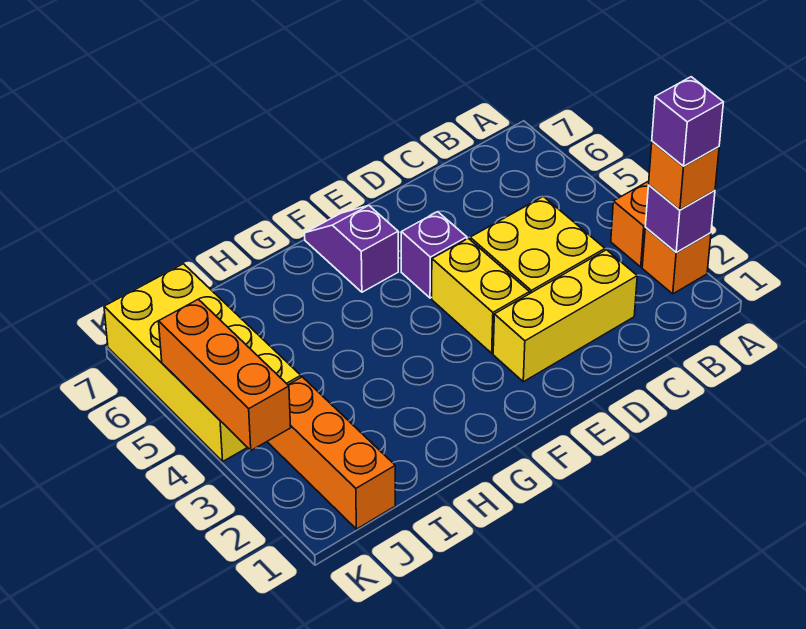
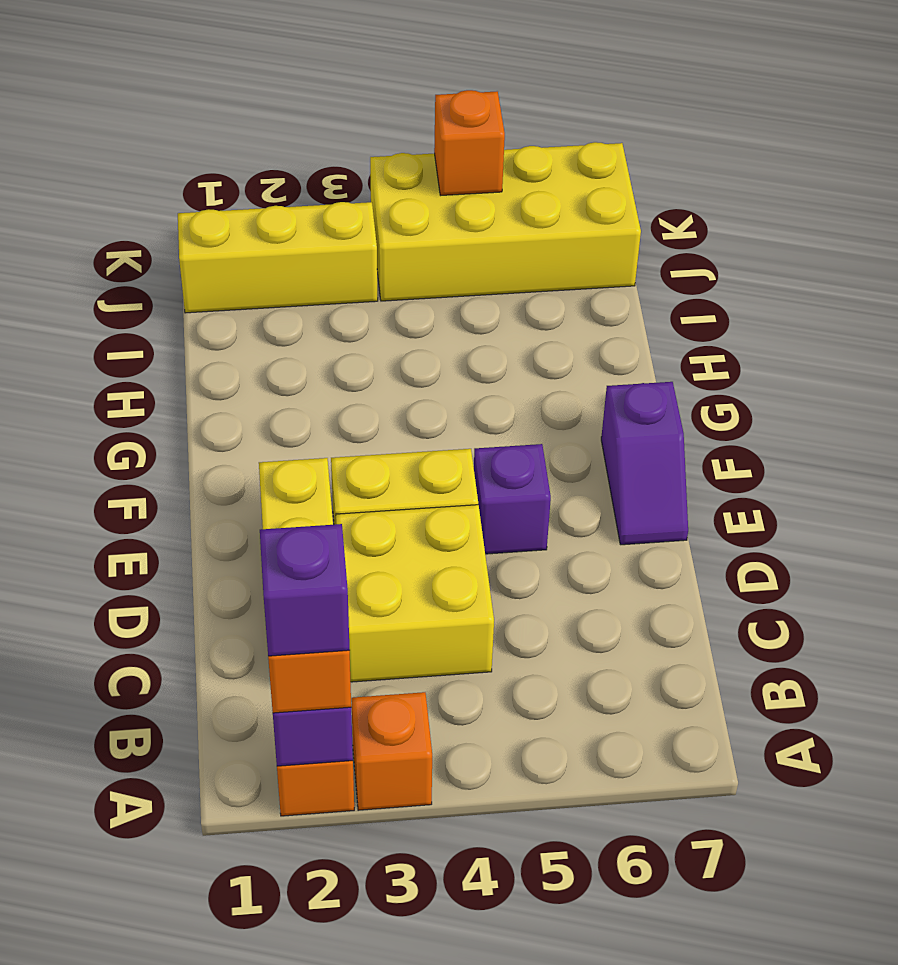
purple slope F6:F7 level 1 top 6 -> purple slope E7:F7 level 1 top F
orange brick J1:J3 level 1 -> yellow brick J1:J3 level 1
orange brick K3:K5 level 2 -> orange brick K5 level 2

